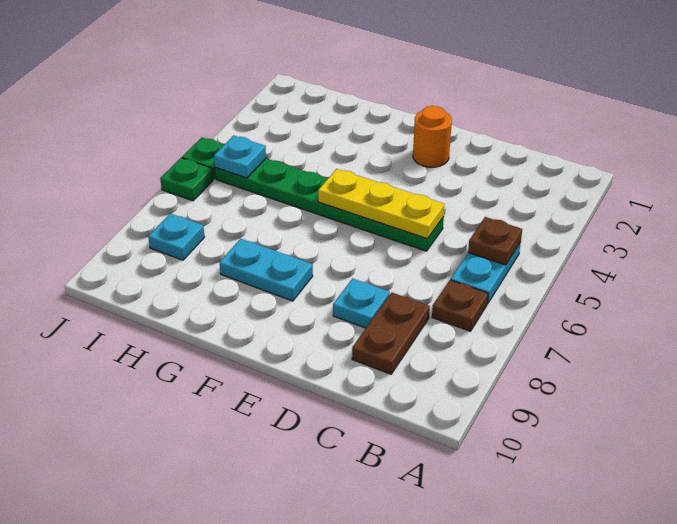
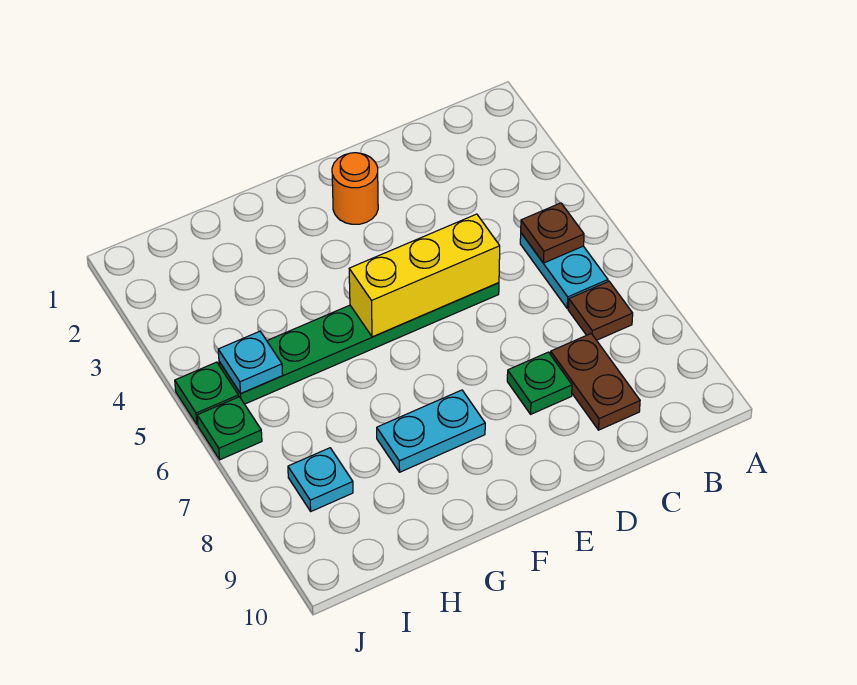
yellow plate D5:F5 level 2 -> yellow brick D5:F5 level 2
cyan plate D8 level 1 -> green plate D8 level 1

